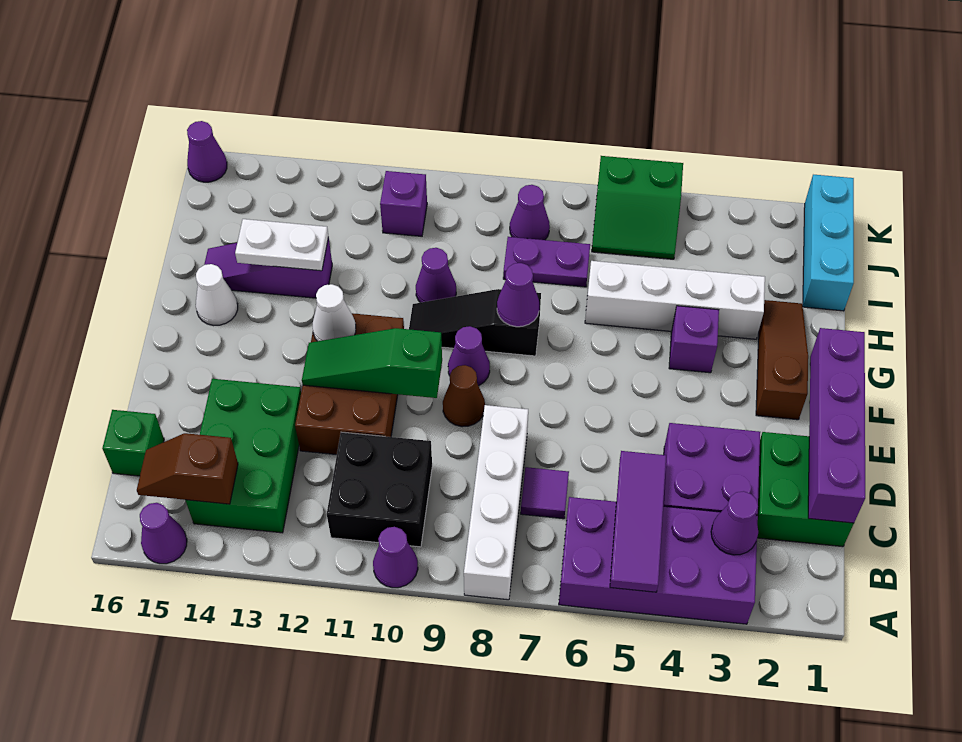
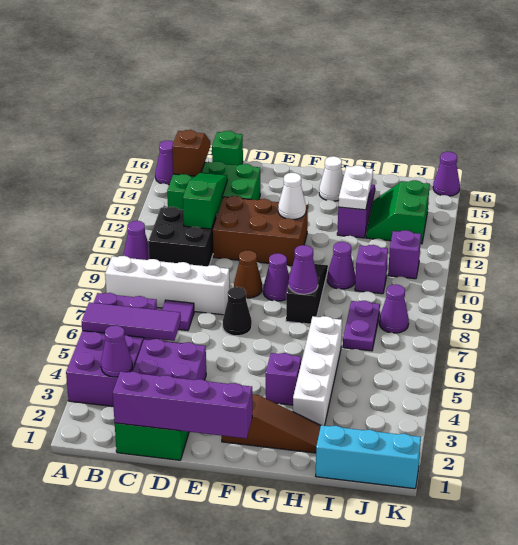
none -> black cone E7 level 1
green slope E10:E12 level 2 top 10 -> green slope C11:C13 level 2 top 11
none -> purple brick I10 level 1
green slope J5:K6 level 1 top K -> green slope I13:J14 level 1 top J

